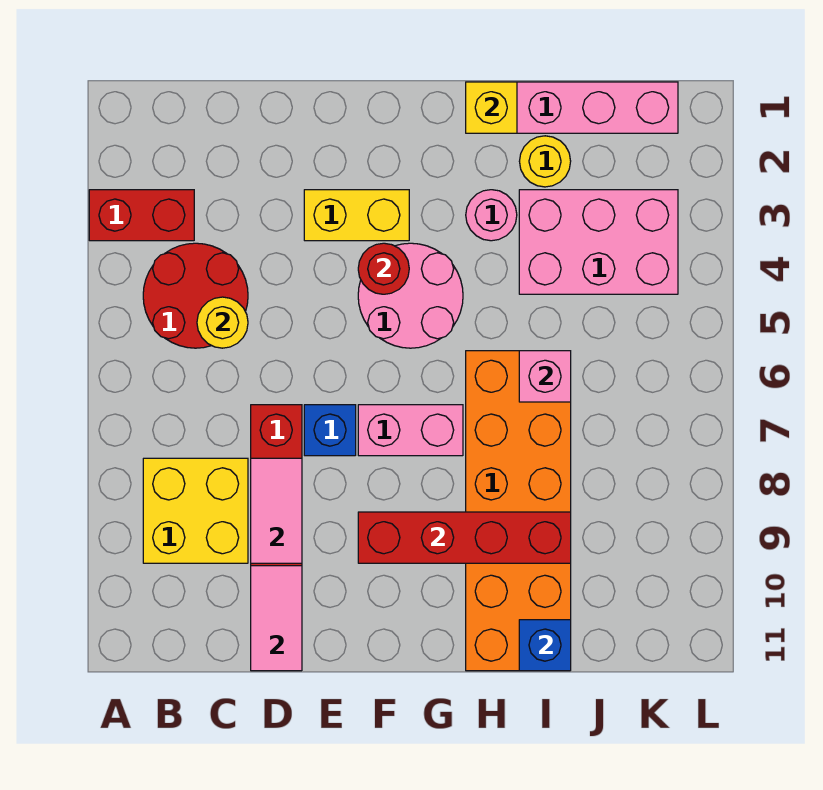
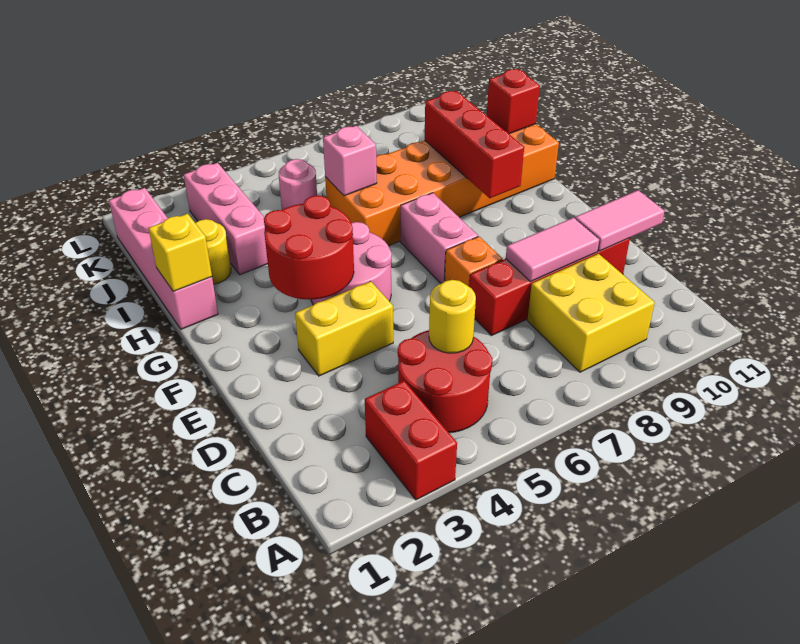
yellow brick E3:F3 level 1 -> yellow brick E3:E4 level 1
blue brick E7 level 1 -> orange brick E7 level 1
red round brick F4 level 2 -> red round brick F3:G4 level 2
red brick F9:I9 level 2 -> red brick G9:I9 level 2
pink round brick H3 level 1 -> pink round brick J5 level 1
pink brick I3:K4 level 1 -> pink brick I3:K3 level 1
blue brick I11 level 2 -> red brick I11 level 2

